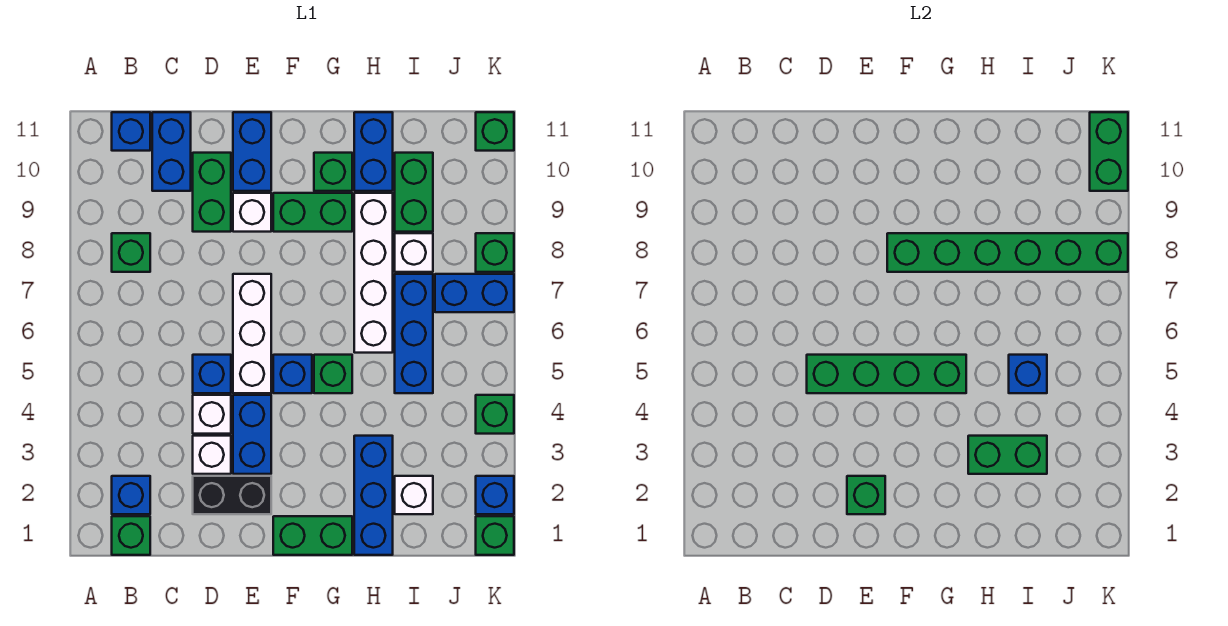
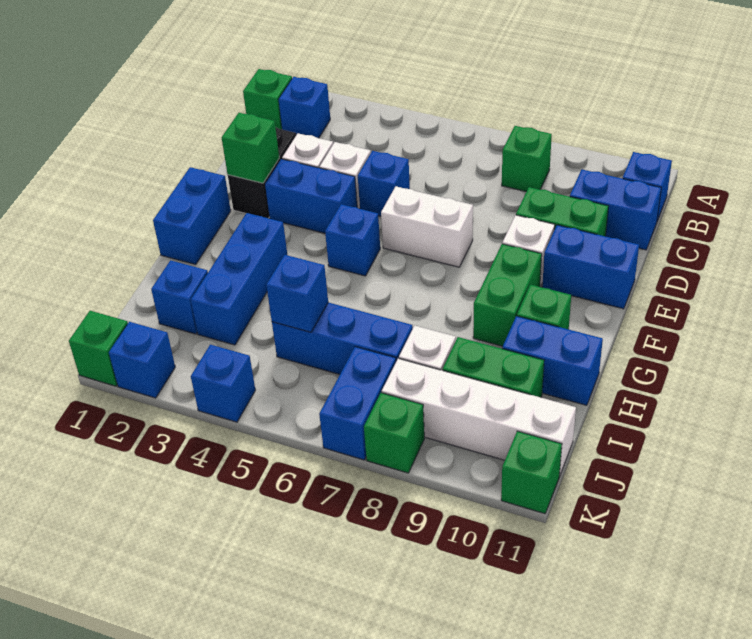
green brick D5:G5 level 2 -> none
white brick E5:E7 level 1 -> white brick E6:E7 level 1
green brick F1:G1 level 1 -> blue brick F1:G1 level 1
green brick F8:K8 level 2 -> none
green brick G5 level 1 -> none
blue brick H1:H3 level 1 -> blue brick G3:I3 level 1
green brick H3:I3 level 2 -> none
white brick H6:H9 level 1 -> white brick J8:J11 level 1
white brick I2 level 1 -> blue brick I2 level 1
green brick K4 level 1 -> blue brick K4 level 1
green brick K10:K11 level 2 -> none

